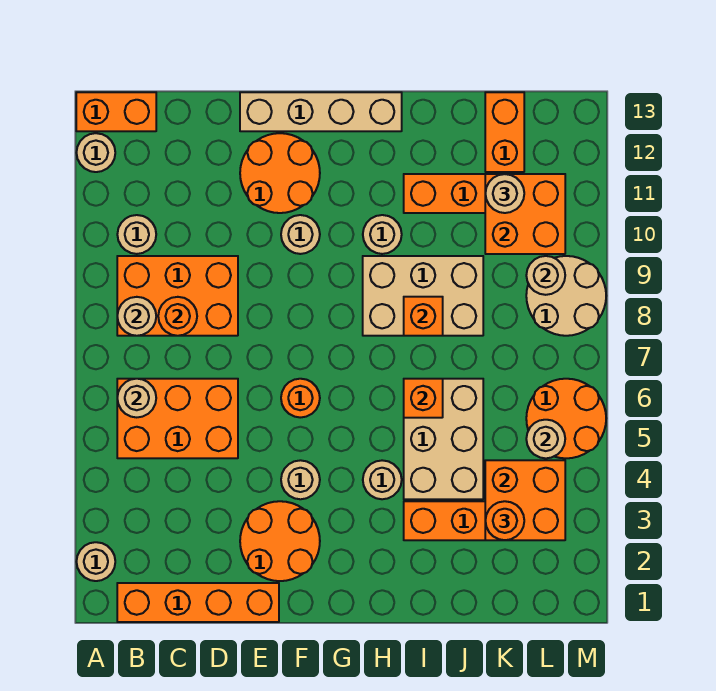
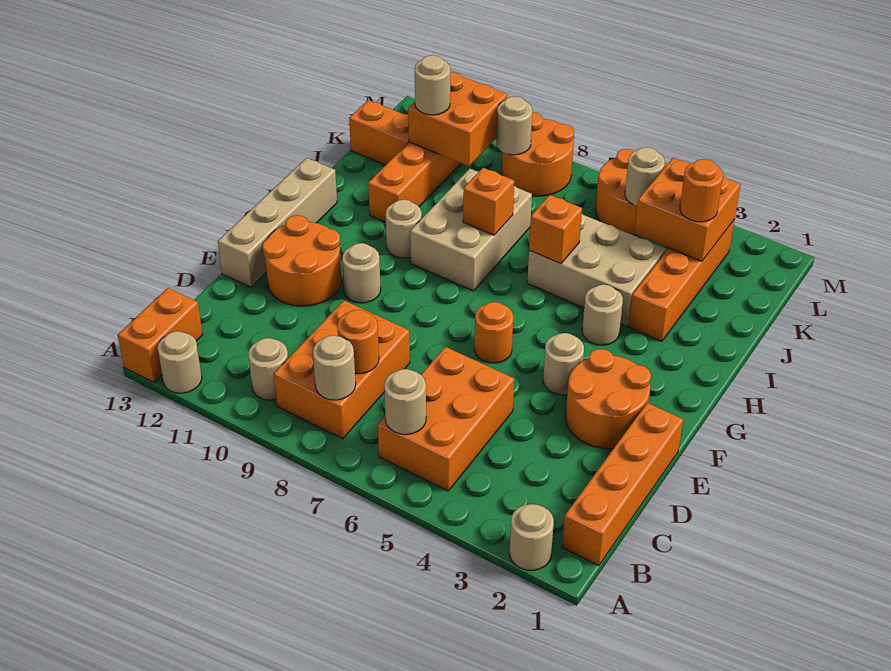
tan round brick L8:M9 level 1 -> orange round brick L8:M9 level 1

